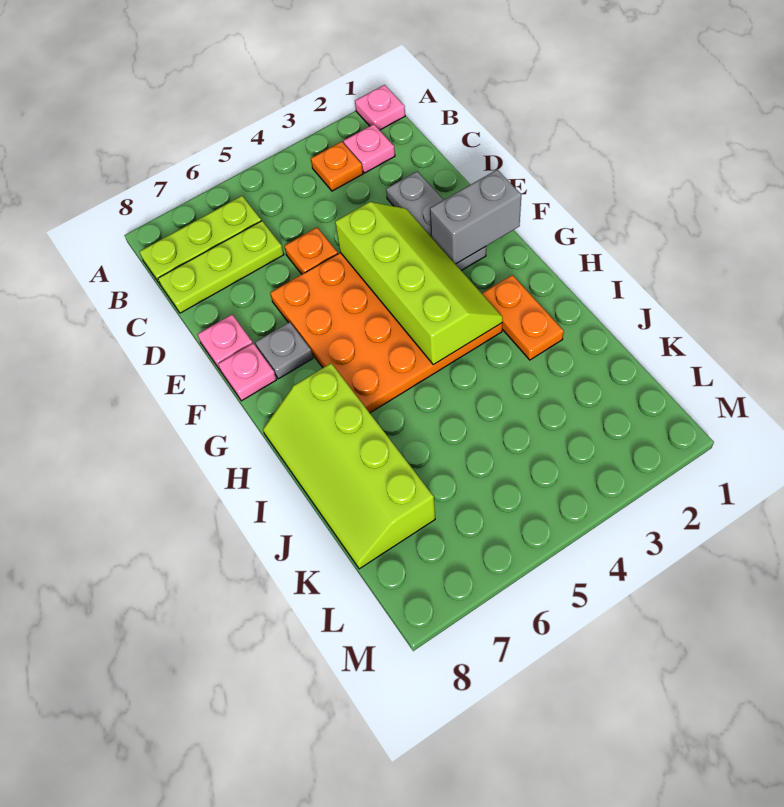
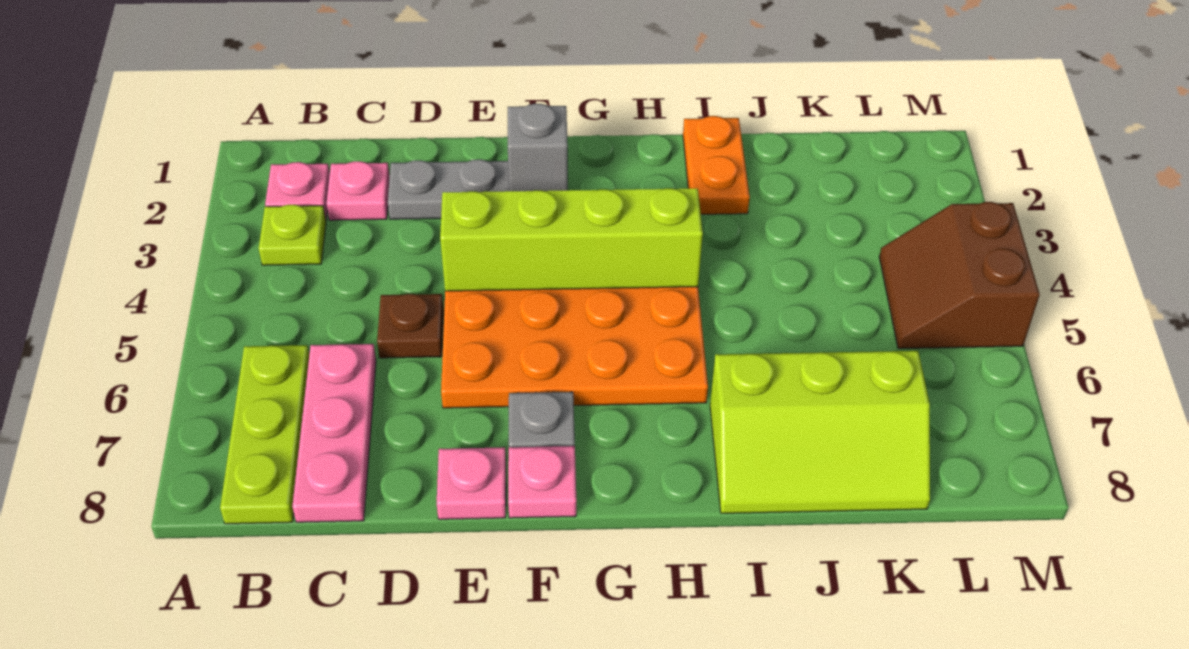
pink plate A1 level 1 -> pink plate C2 level 1
orange plate B3 level 1 -> lime plate B3 level 1
lime plate C6:C8 level 1 -> pink plate C6:C8 level 1
orange plate D5 level 1 -> brown plate D5 level 1
grey brick F1:F2 level 2 -> grey brick F2 level 2
orange plate H2:I2 level 1 -> orange plate I1:I2 level 1
lime slope H7:K8 level 1 top 7 -> lime slope I7:K8 level 1 top 7
none -> brown slope L4:M5 level 1 top M

